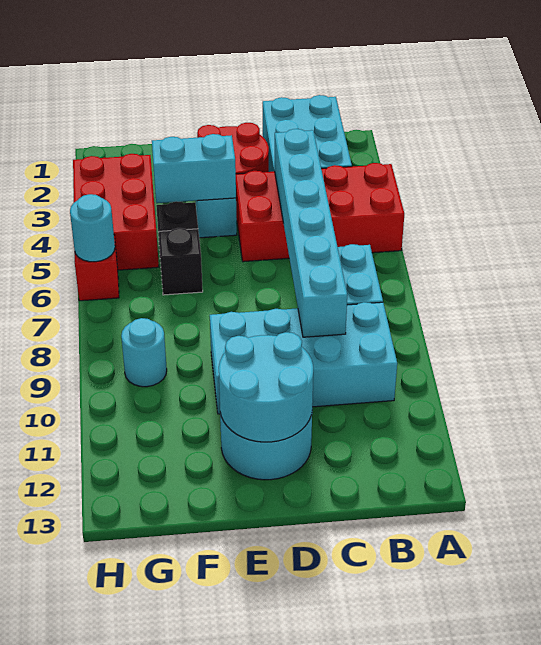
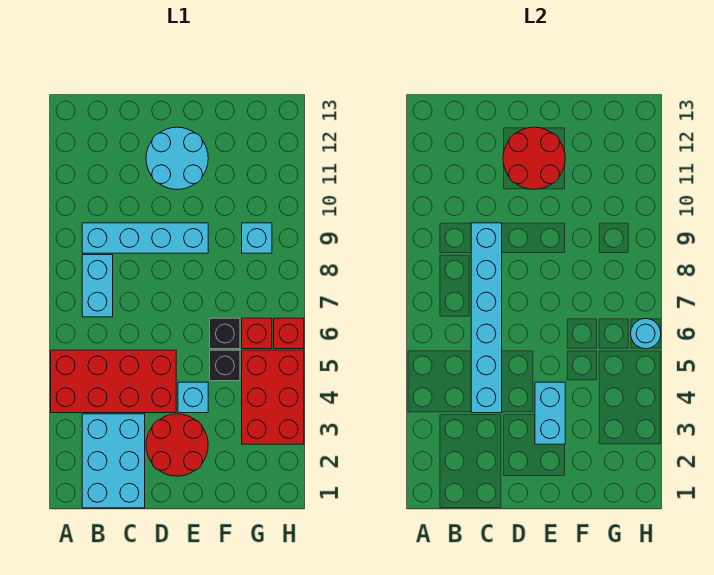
cyan brick B9:E10 level 1 -> cyan brick B9:E9 level 1
cyan round brick D11:E12 level 2 -> red round brick D11:E12 level 2
cyan brick E4:F4 level 2 -> cyan brick E3:E4 level 2
none -> red brick G6 level 1
cyan round brick G9 level 1 -> cyan brick G9 level 1

